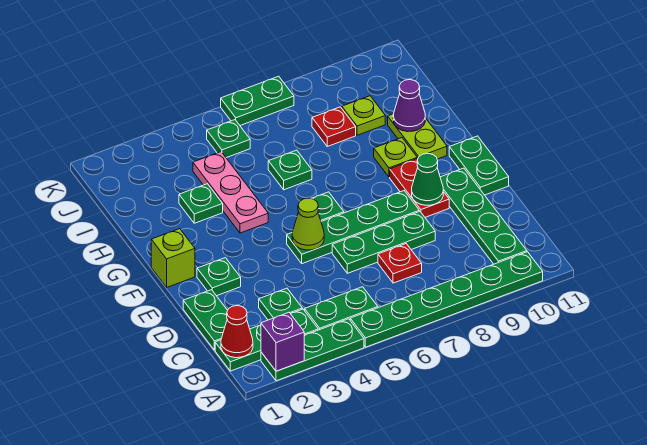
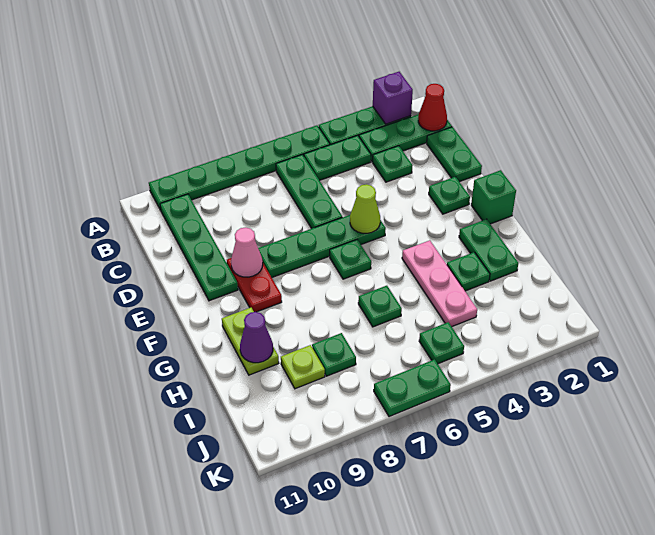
red plate C7 level 1 -> none
green plate D6:D8 level 1 -> green plate B6:D6 level 1
green cone E9 level 2 -> pink cone E9 level 2
green plate E11:F11 level 1 -> green plate G2:H2 level 1
lime brick F1 level 1 -> green brick F1 level 1
lime plate G9 level 1 -> none
red plate I8 level 1 -> green plate I8 level 1

